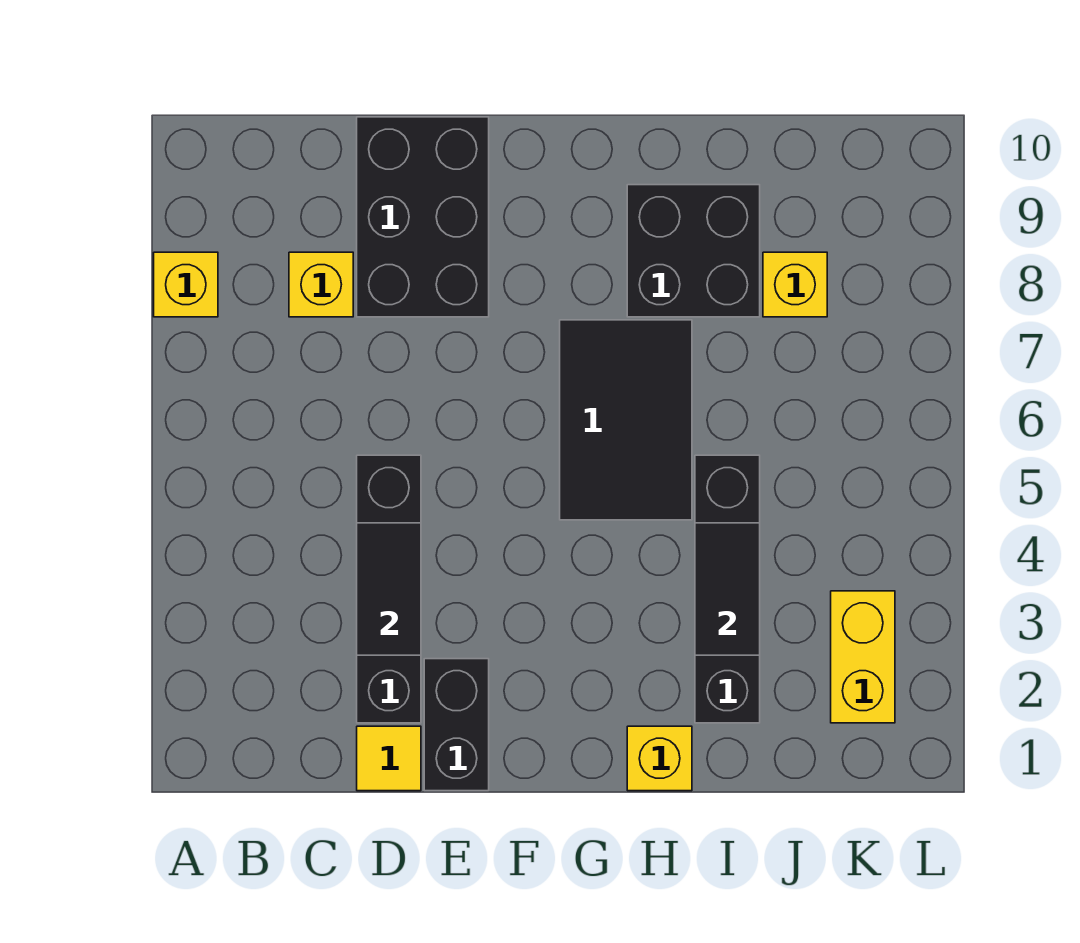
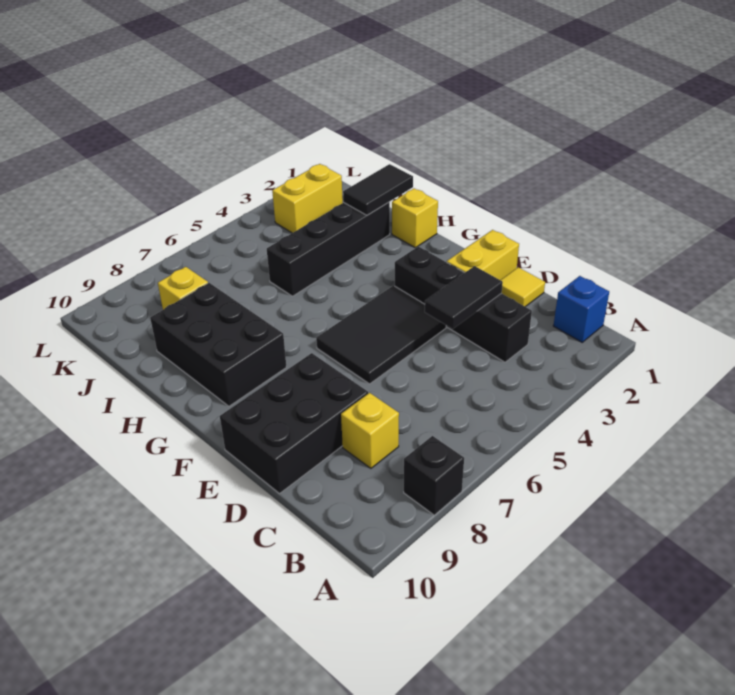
yellow brick A8 level 1 -> black brick A8 level 1
none -> blue brick B1 level 1
black brick D2:D5 level 1 -> black brick C3:F3 level 1
black brick E1:E2 level 1 -> yellow brick E1:E2 level 1
black tile G5:H7 level 1 -> black tile E4:F6 level 1
black brick H8:I9 level 1 -> black brick G8:I9 level 1
black tile I3:I4 level 2 -> black tile I1:I2 level 2

